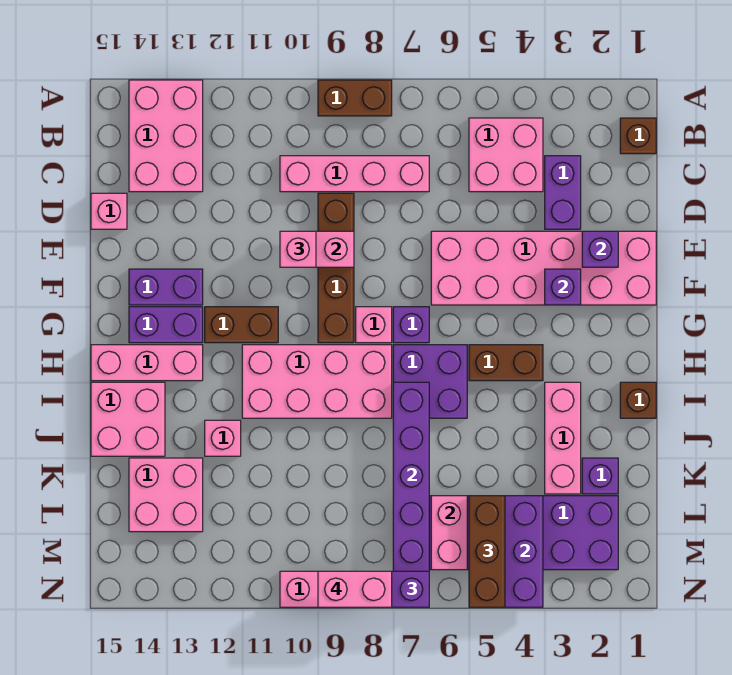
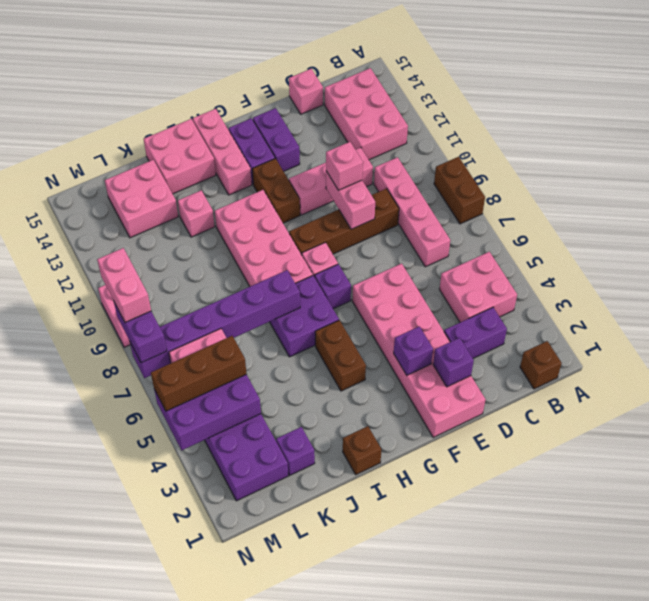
pink brick A13:C14 level 1 -> pink brick B12:C14 level 1
pink brick I3:K3 level 1 -> pink brick D11:F11 level 1

